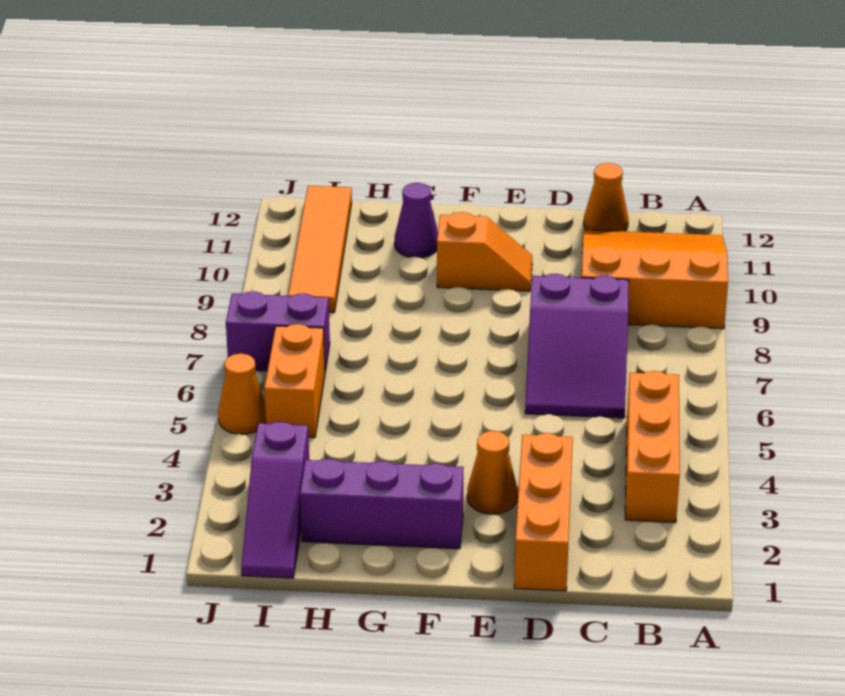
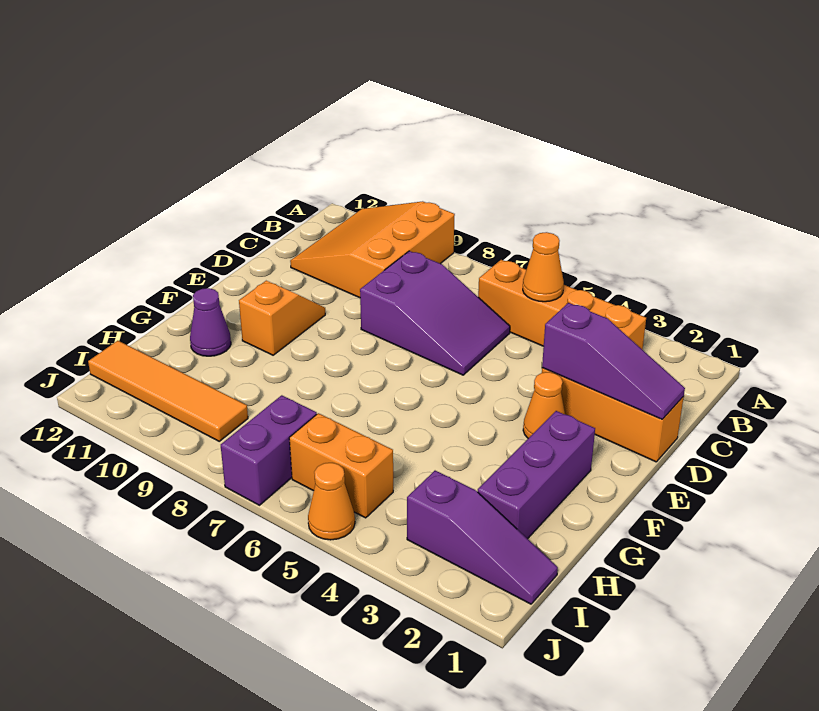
orange brick B3:B5 level 1 -> orange brick B3:B6 level 1
orange cone C12 level 1 -> orange cone B5 level 2
none -> purple slope D1:D3 level 2 top 3

